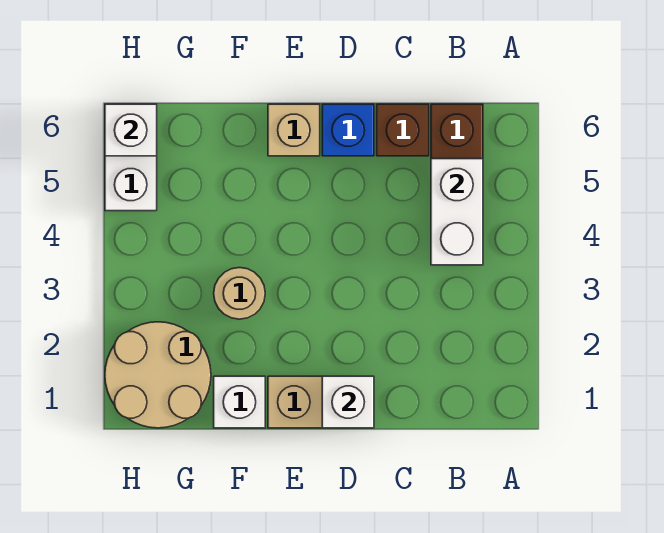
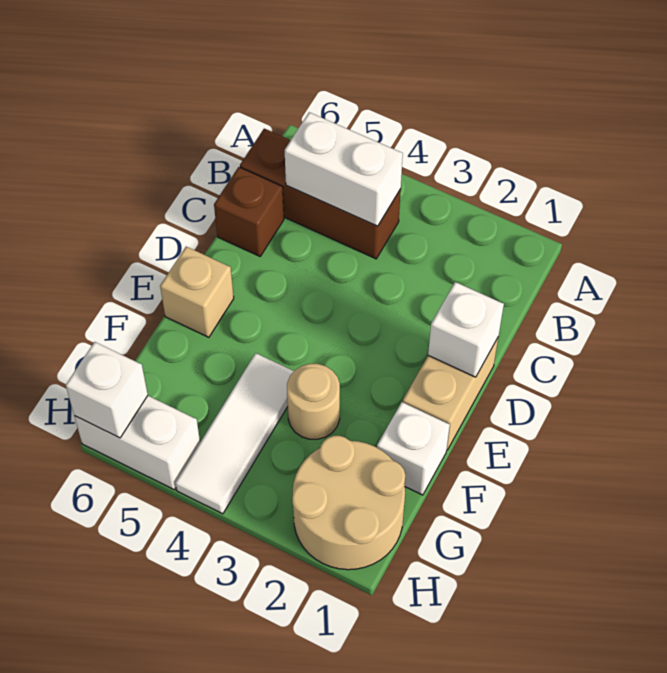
blue brick D6 level 1 -> none
none -> white tile F4:H4 level 1

